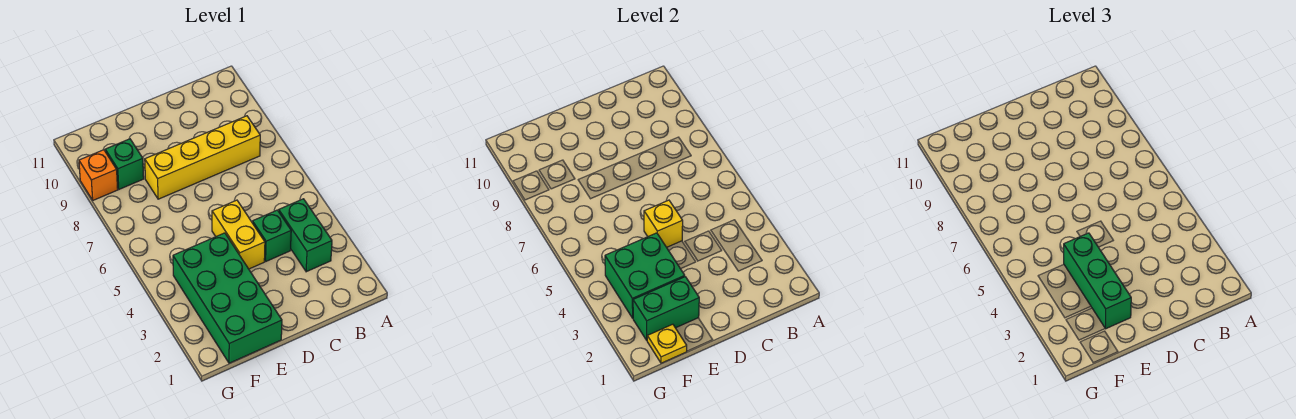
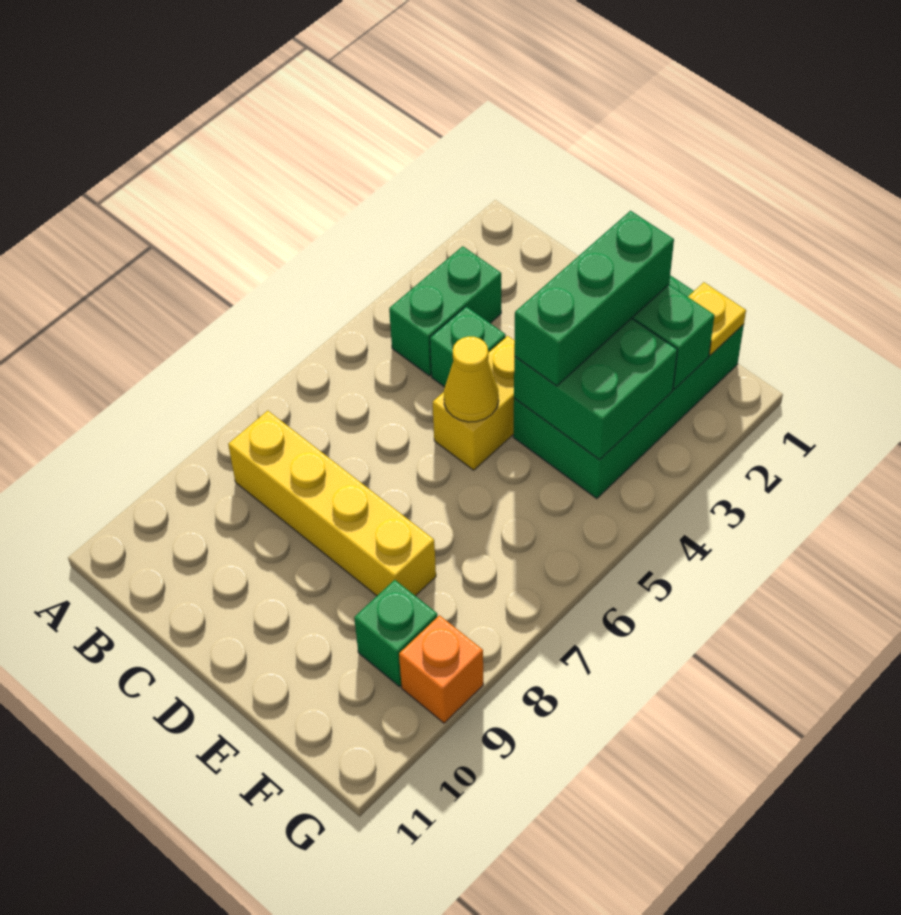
yellow brick D5 level 2 -> yellow cone D5 level 2

